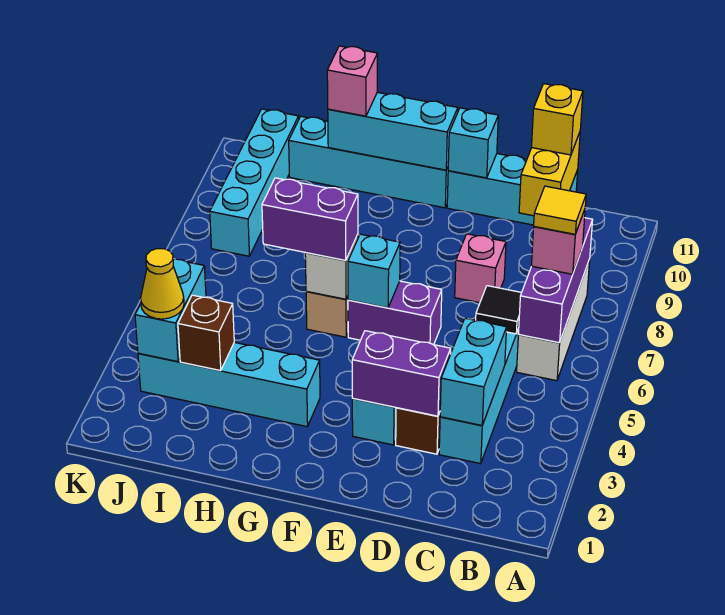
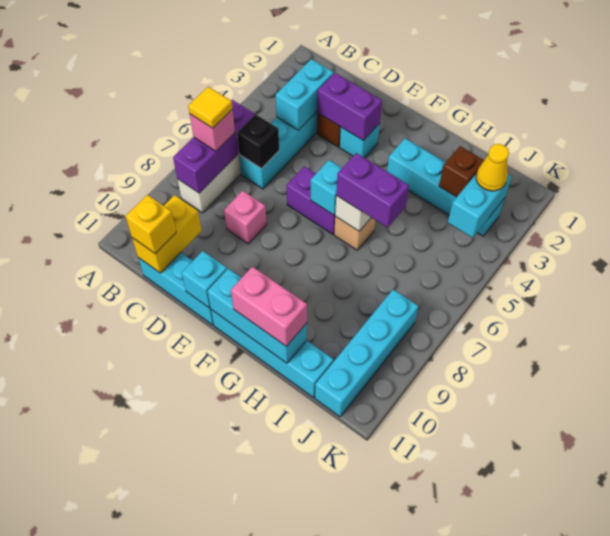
black tile C6 level 2 -> black brick C6 level 2
pink brick H11 level 3 -> pink brick G11:H11 level 3

